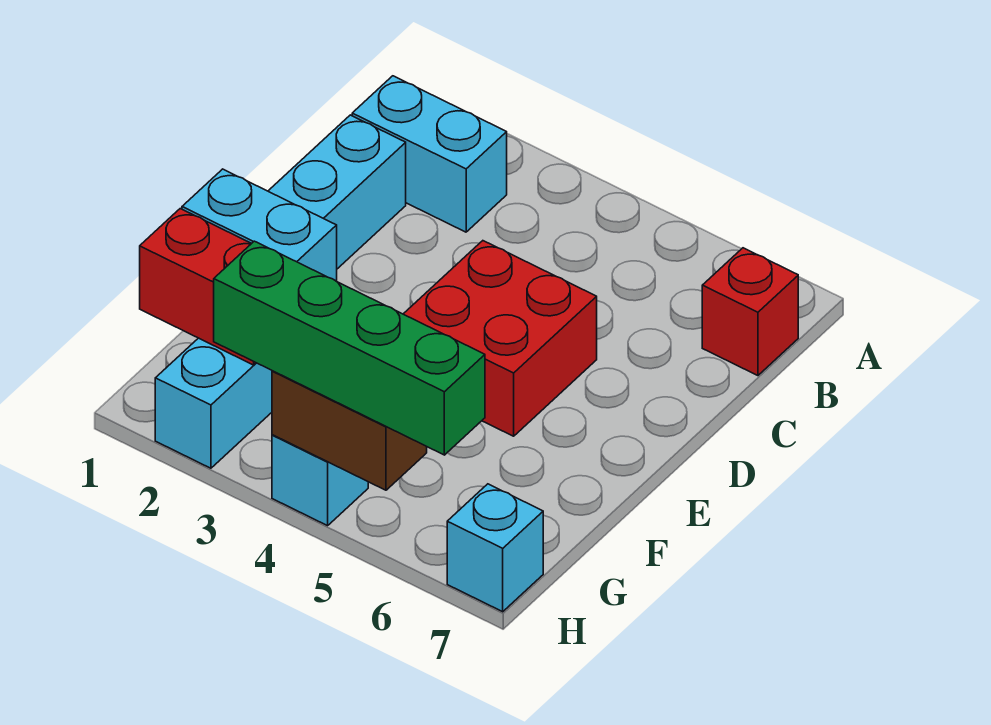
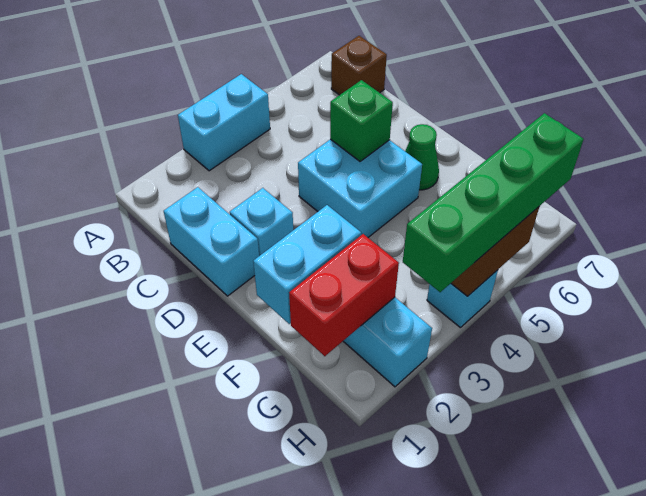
cyan brick B1:B2 level 1 -> cyan brick A3:A4 level 1
red brick B7 level 1 -> brown brick B7 level 1
red brick D4:E5 level 1 -> cyan brick D4:E5 level 1
none -> green brick D5 level 2
none -> green cone E6 level 1
cyan brick H7 level 1 -> cyan brick D2 level 1

